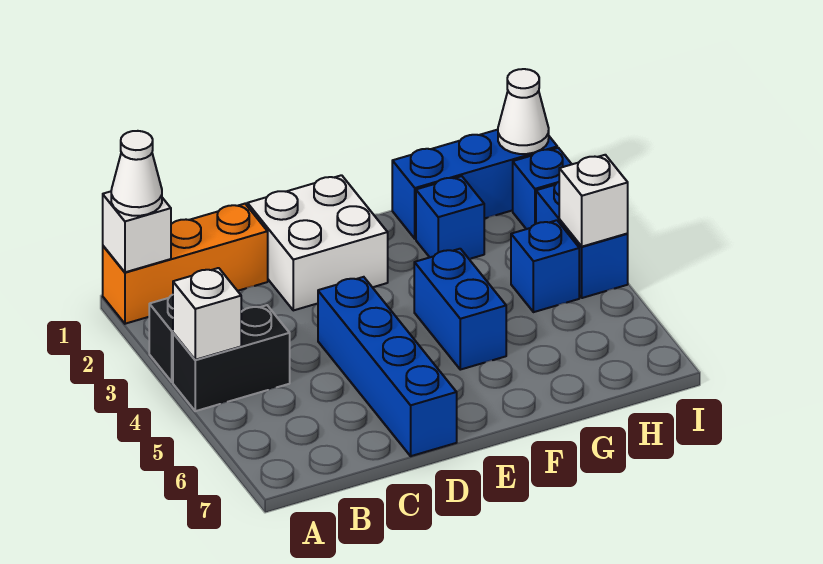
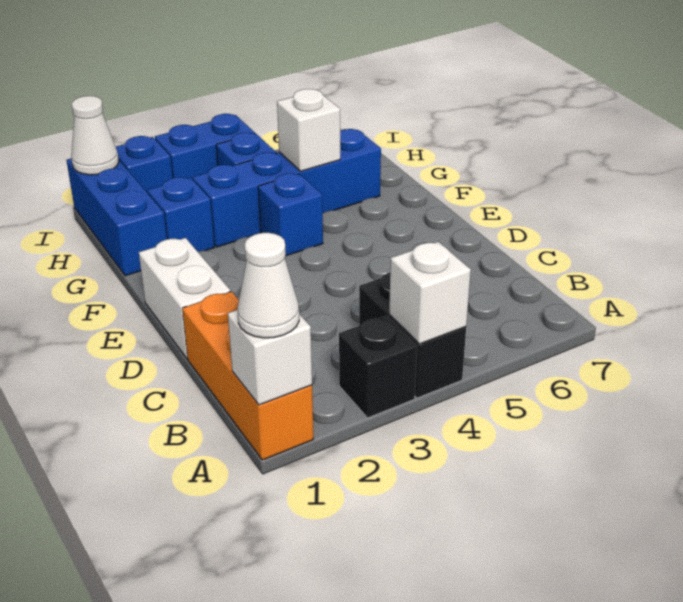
white brick D1:E2 level 1 -> white brick D1:E1 level 1
blue brick D4:D7 level 1 -> blue brick G3:G6 level 1
blue brick F4:F5 level 1 -> blue brick F4 level 1
white brick I4 level 2 -> white brick G5 level 2

